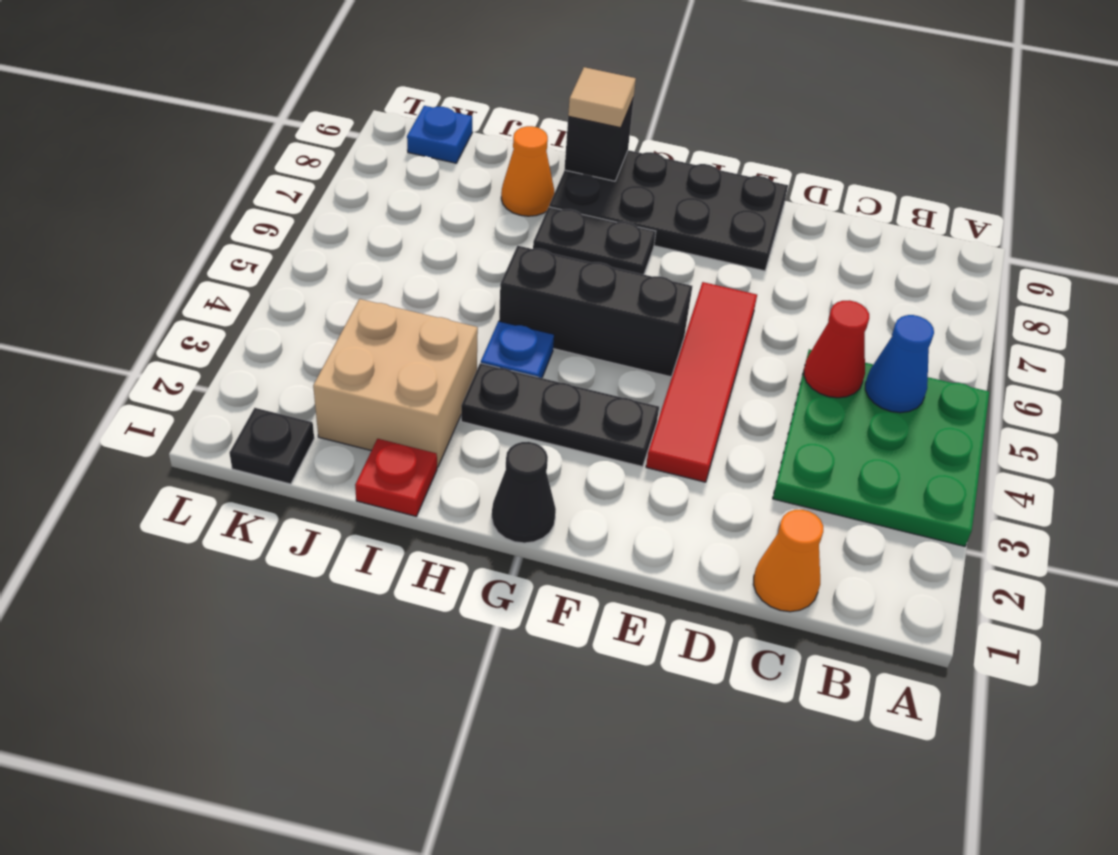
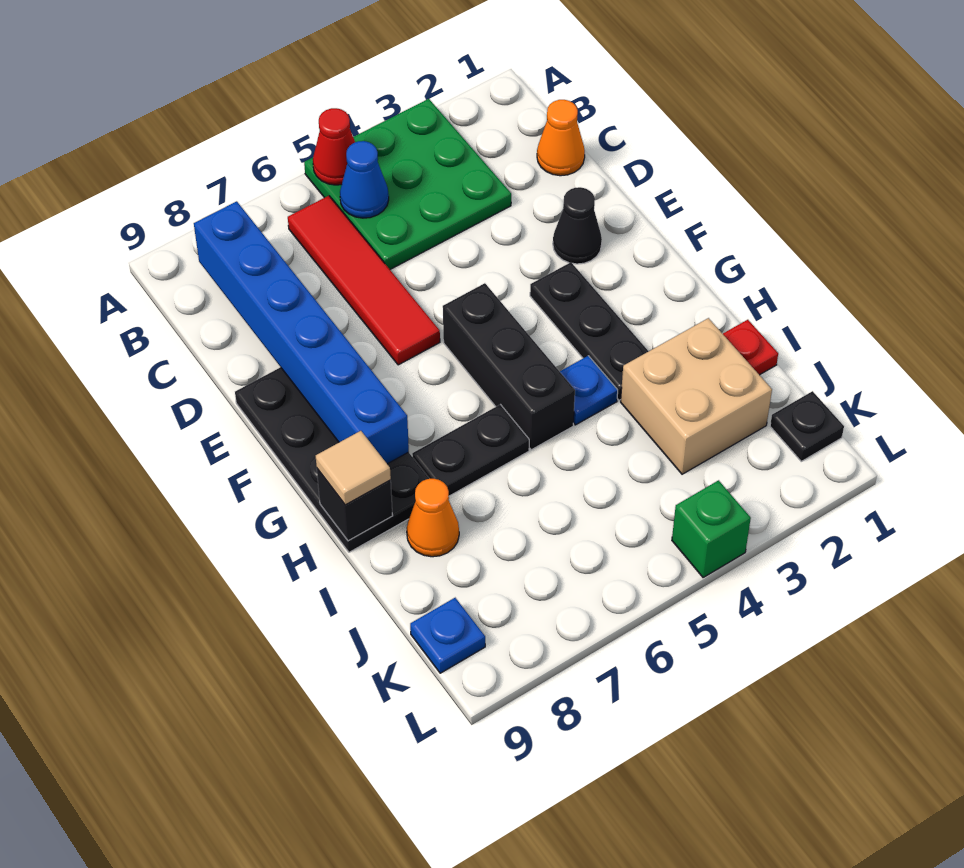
none -> blue brick B8:G8 level 2
red cone C5 level 2 -> red cone A5 level 2
red tile E3:E6 level 1 -> red tile B6:E6 level 1
black cone G1 level 1 -> black cone E2 level 1
black plate G7:H7 level 1 -> black plate H6:H7 level 1
none -> green brick L4 level 1

